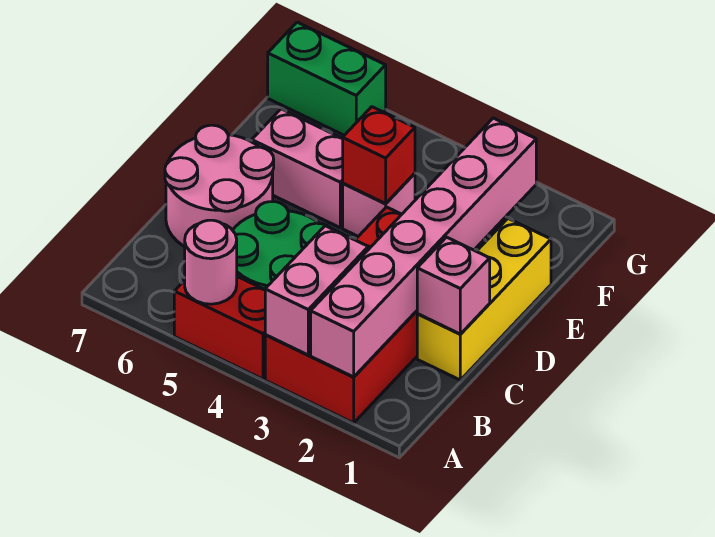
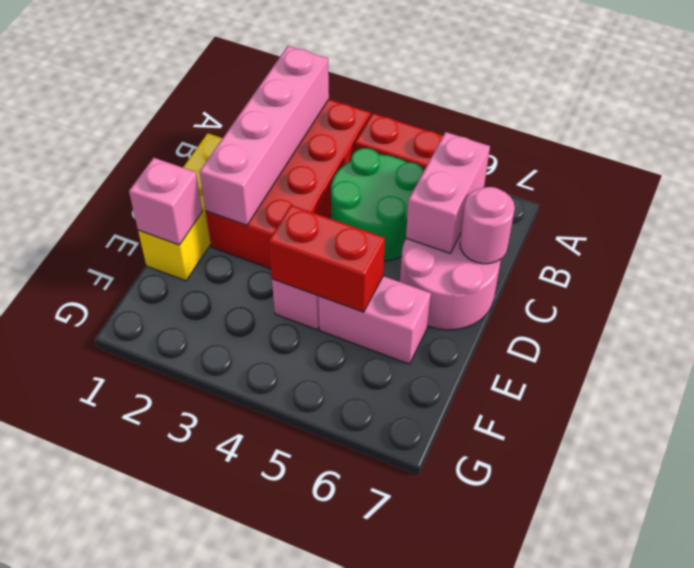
pink brick A2:F2 level 2 -> pink brick A2:D2 level 2
pink brick A3:B3 level 2 -> pink brick B6:C6 level 2
pink round brick A5 level 2 -> pink round brick C7 level 2
pink brick C1 level 2 -> pink brick E1 level 2
red brick E4 level 2 -> red brick E4:E5 level 2
green brick G6:G7 level 1 -> none

